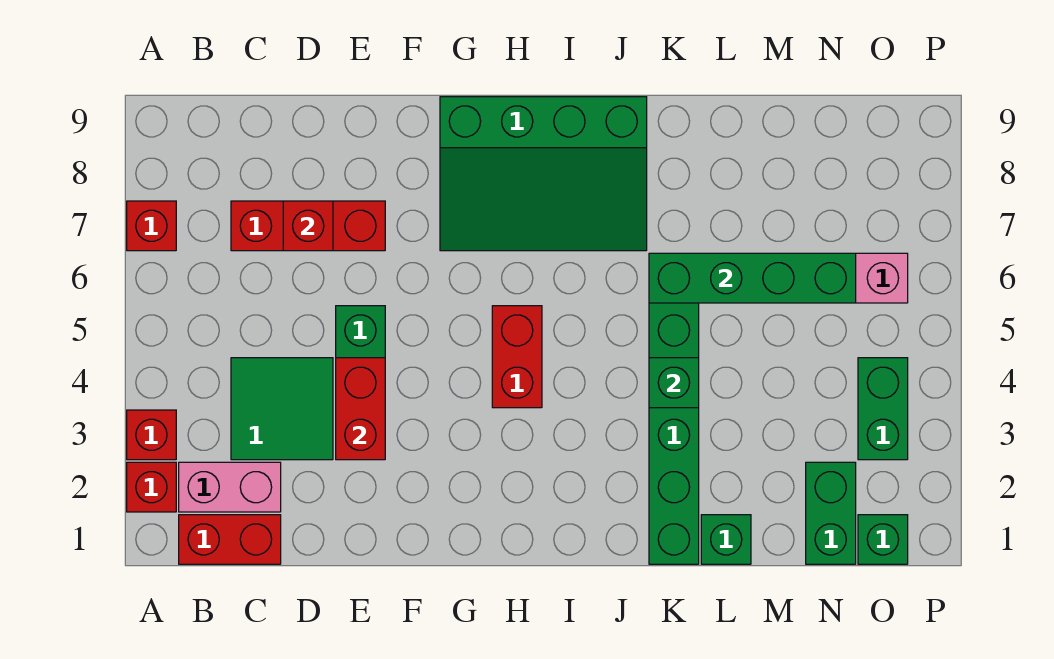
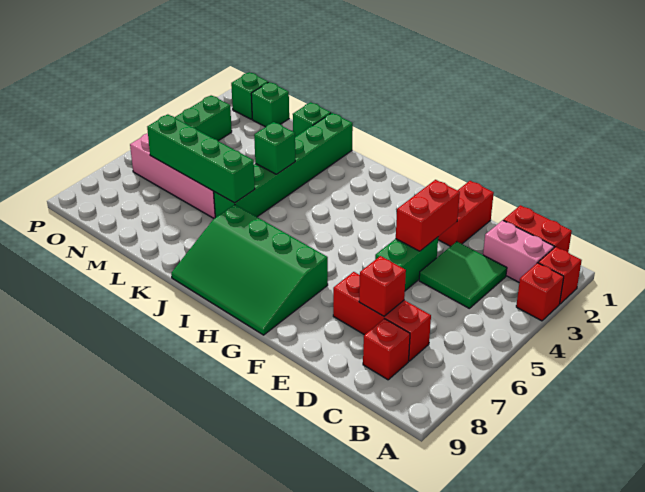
red brick A7 level 1 -> red brick C8 level 1
green slope G7:J9 level 1 top 9 -> green slope G7:J9 level 1 top 7
red brick H4:H5 level 1 -> red brick E1:E2 level 1
green brick N1:N2 level 1 -> green brick N1 level 1

